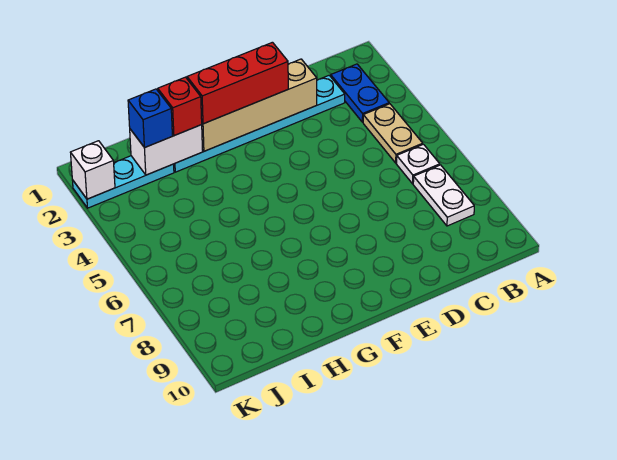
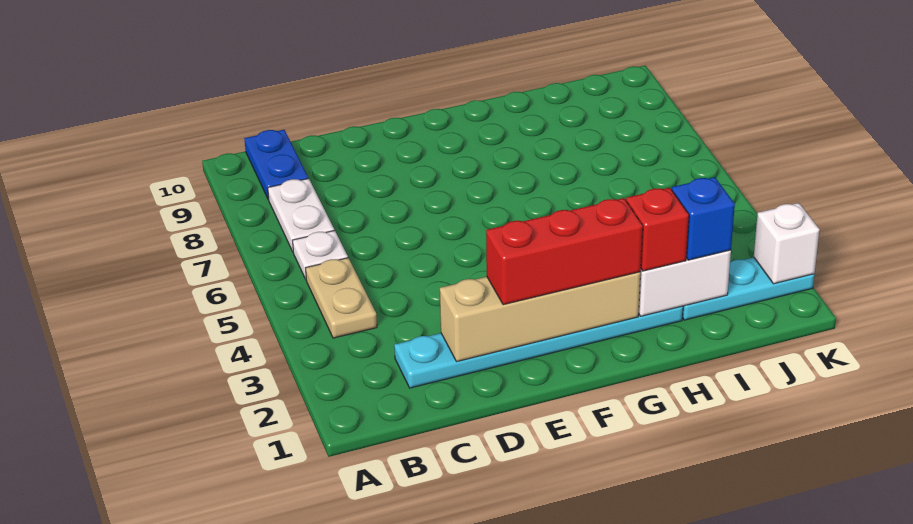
blue plate B2:B3 level 1 -> blue plate B9:B10 level 1

